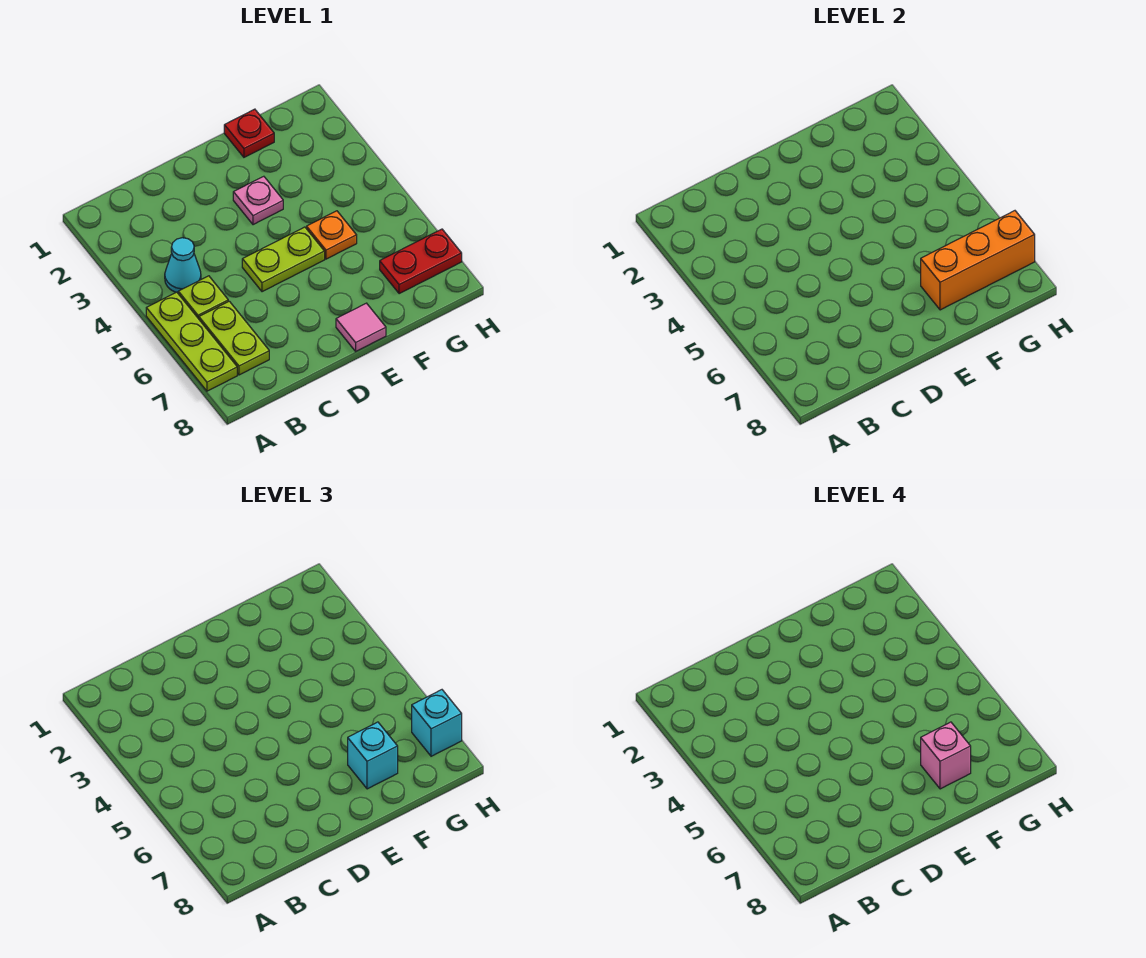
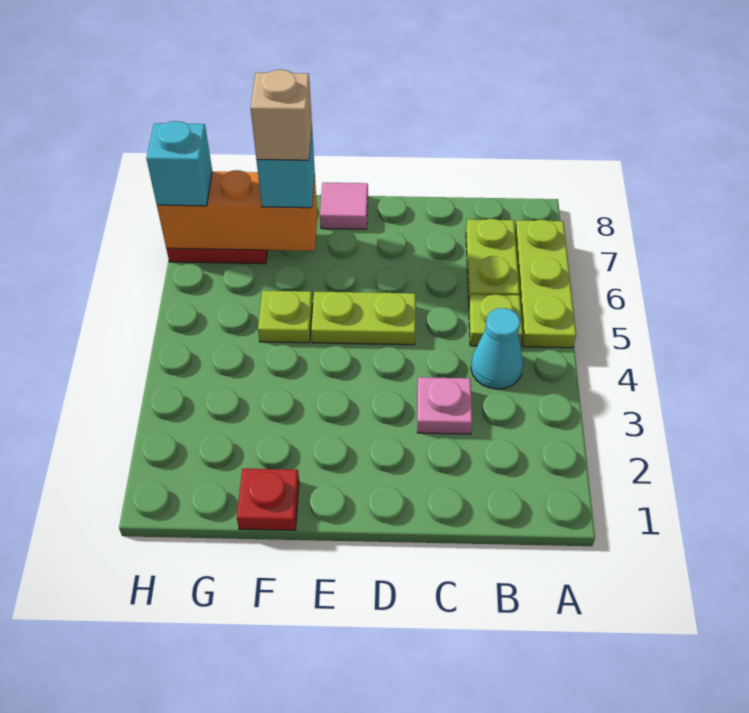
pink plate E3 level 1 -> pink plate C3 level 1
orange plate F5 level 1 -> lime plate F5 level 1
pink brick F7 level 4 -> tan brick F7 level 4

